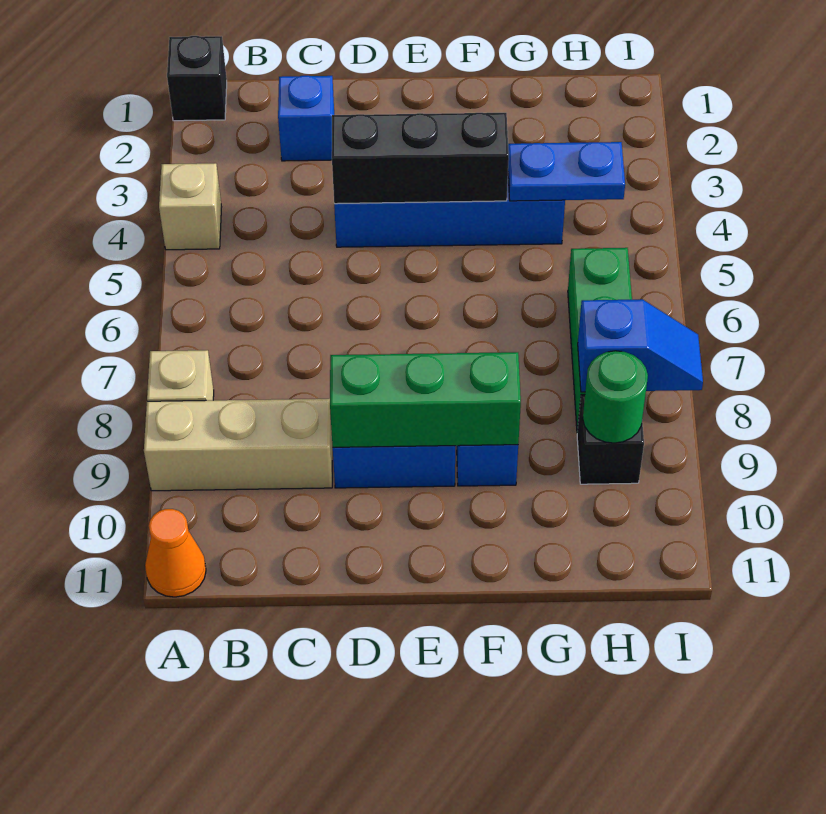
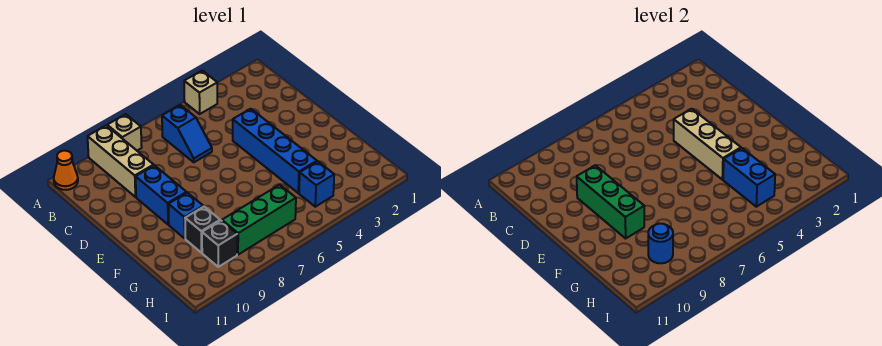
black brick A1 level 1 -> black brick G9 level 1
blue brick C2 level 1 -> blue brick H4 level 1
black brick D4:F4 level 2 -> tan brick D4:F4 level 2
blue plate G4:H4 level 2 -> blue brick G4:H4 level 2
blue slope H8:I8 level 2 top H -> blue slope B6:C6 level 1 top B
green round brick H9 level 2 -> blue round brick H9 level 2

